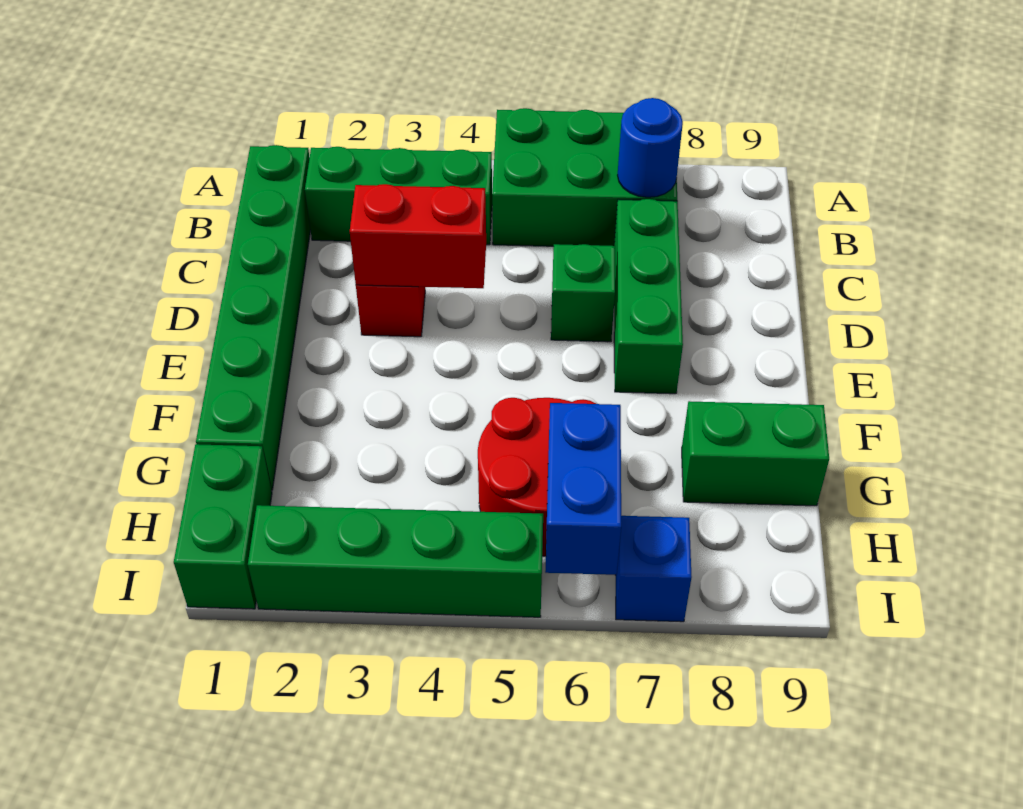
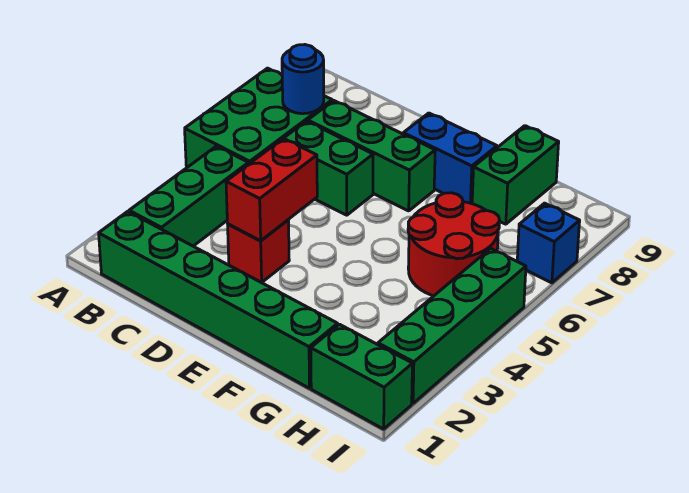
green brick D6 level 1 -> green brick C6:D6 level 1
blue brick H6:I6 level 2 -> blue brick E8:F8 level 1

